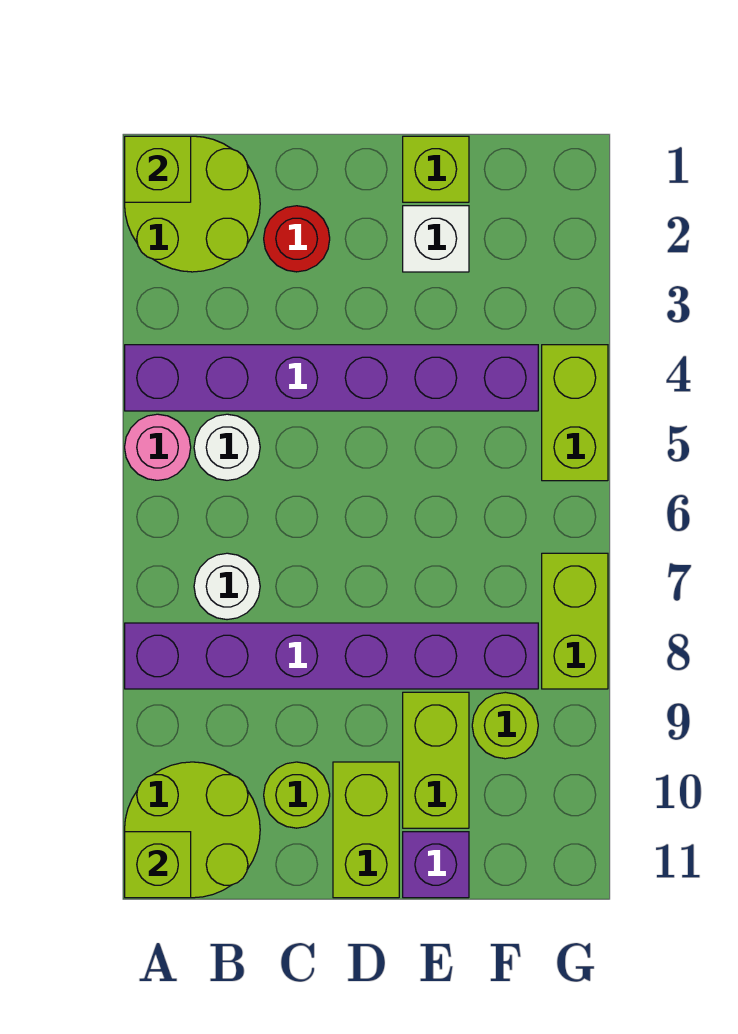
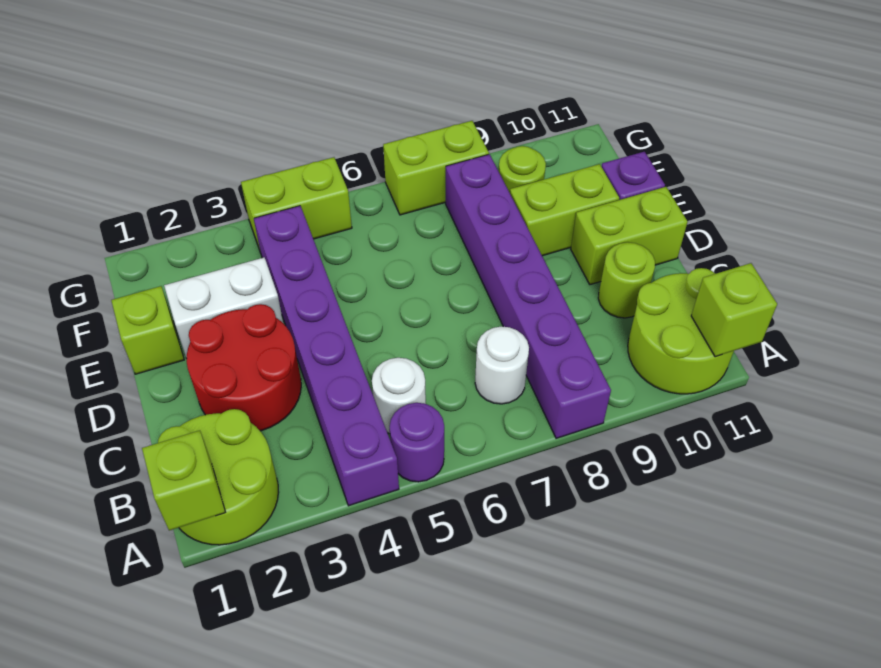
pink round brick A5 level 1 -> purple round brick A5 level 1
red round brick C2 level 1 -> red round brick C2:D3 level 1
white brick E2 level 1 -> white brick E2:E3 level 1

